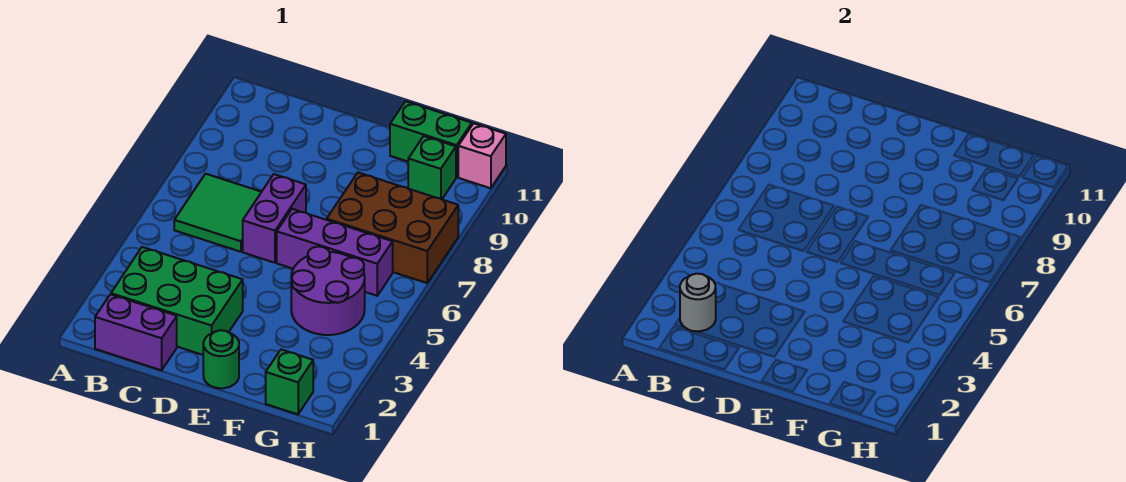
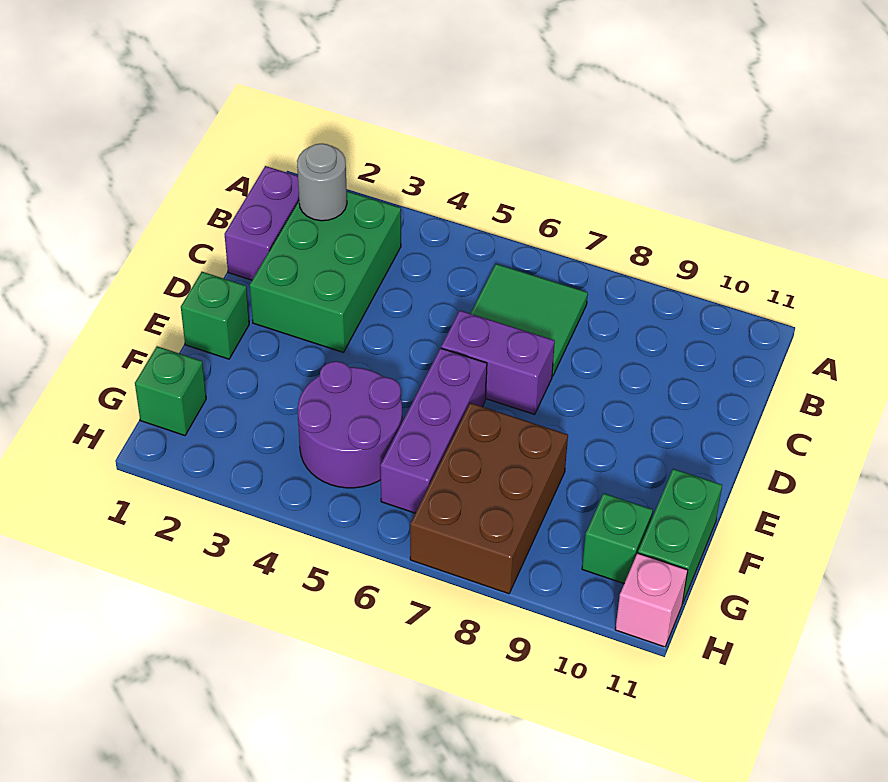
green round brick E1 level 1 -> green brick E1 level 1

